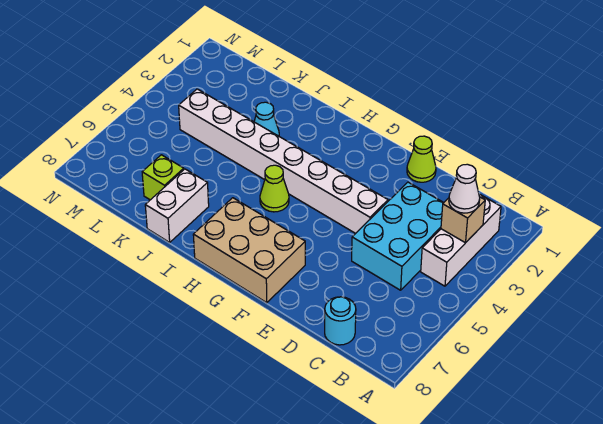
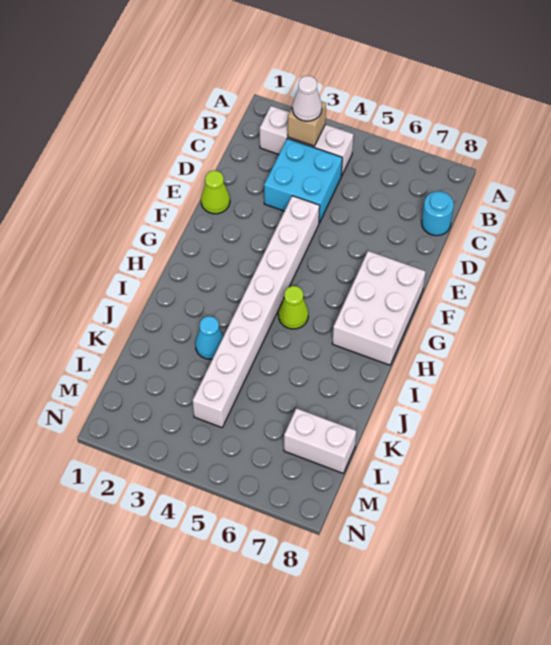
cyan brick C3:D5 level 1 -> cyan brick C3:D4 level 1
tan brick F7:H8 level 1 -> white brick F7:H8 level 1
white brick J7:J8 level 1 -> white brick L7:L8 level 1
lime brick K7 level 1 -> none

